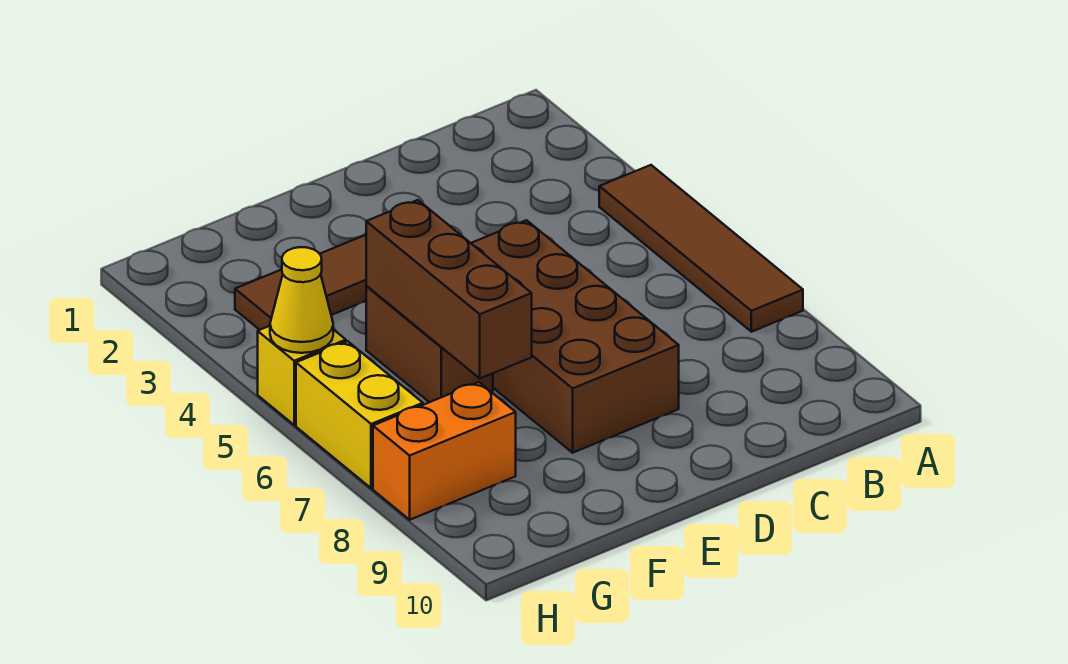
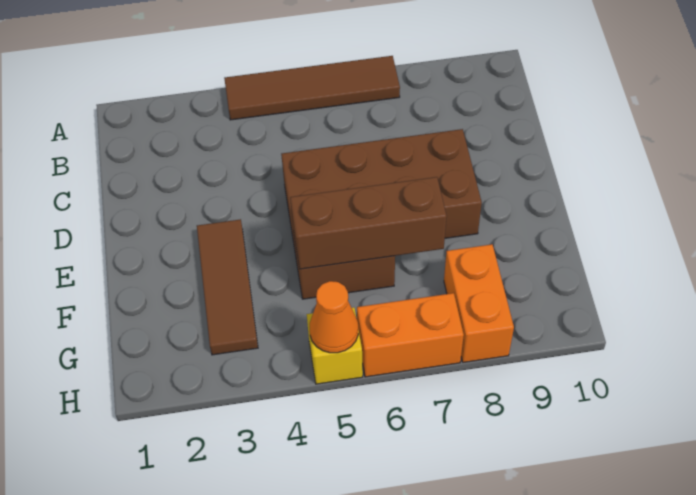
yellow cone H5 level 2 -> orange cone H5 level 2
yellow brick H6:H7 level 1 -> orange brick H6:H7 level 1

